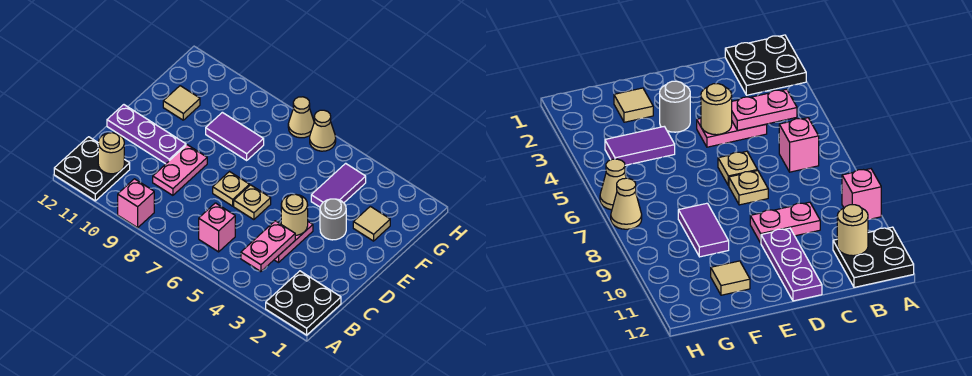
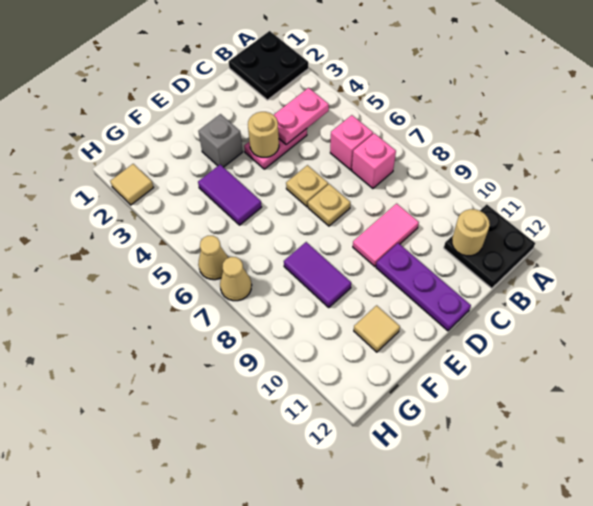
pink brick A9 level 1 -> pink brick B7 level 1
pink plate C9:D9 level 1 -> pink tile C9:D9 level 1
grey round brick E3 level 1 -> grey brick E3 level 1
tan tile F2 level 1 -> tan tile H2 level 1
purple tile F4:G4 level 1 -> purple tile F4:F5 level 1

